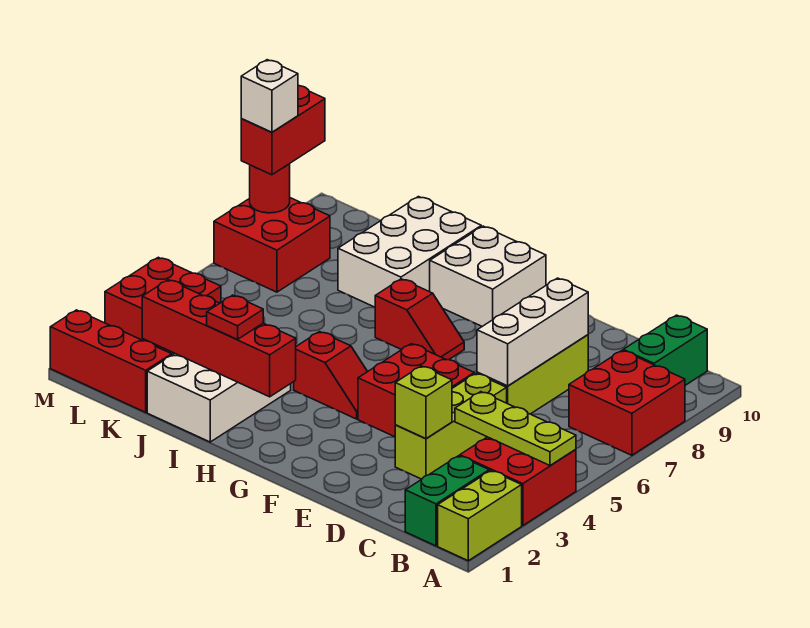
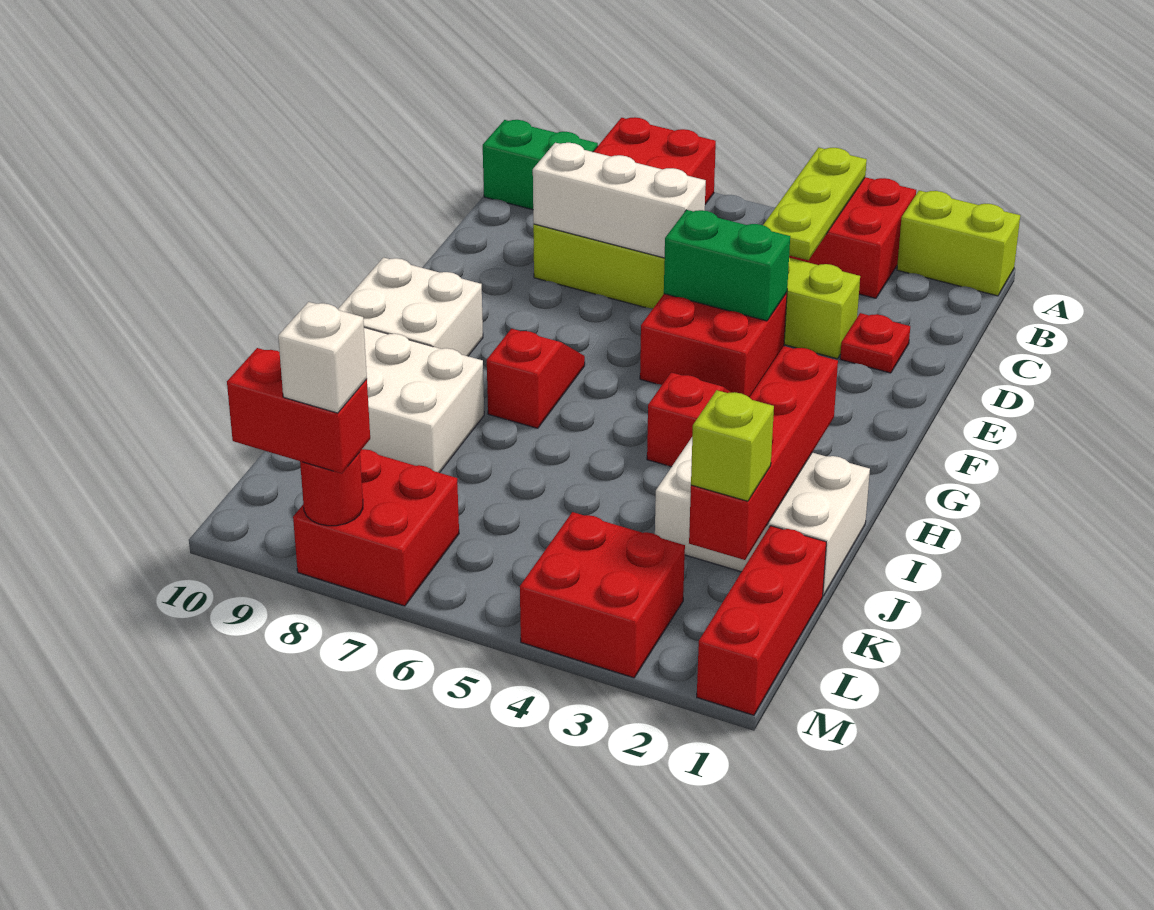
green brick B1:B2 level 1 -> green brick E4:E5 level 2
lime brick D3 level 2 -> lime brick K2 level 3
red plate I2 level 3 -> red plate D2 level 1

